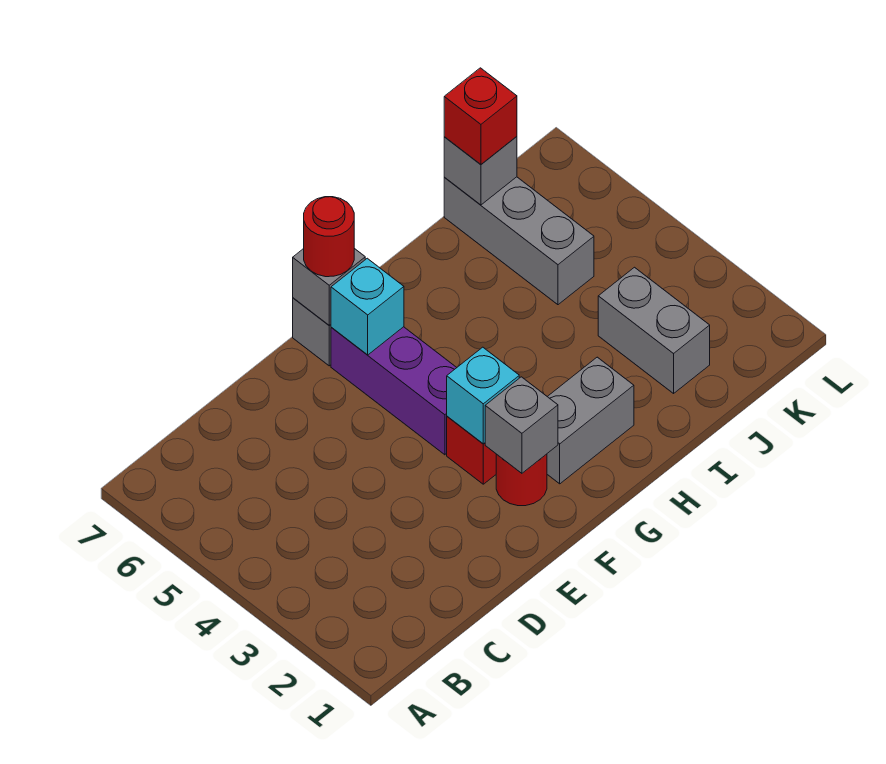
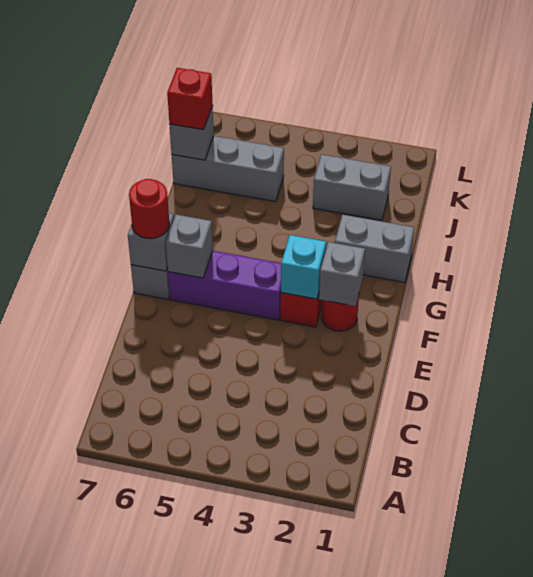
cyan brick F6 level 2 -> grey brick F6 level 2
grey brick G2:H2 level 1 -> grey brick H1:H2 level 1

